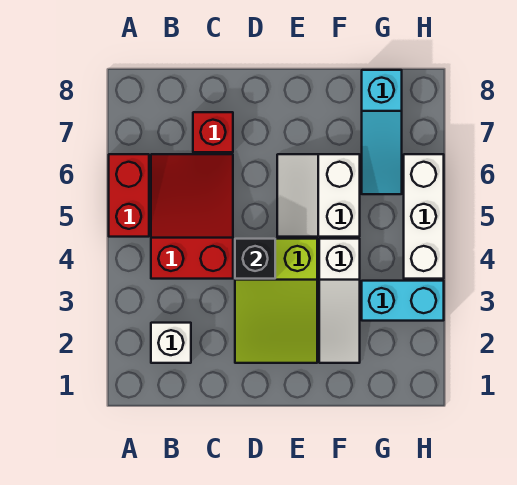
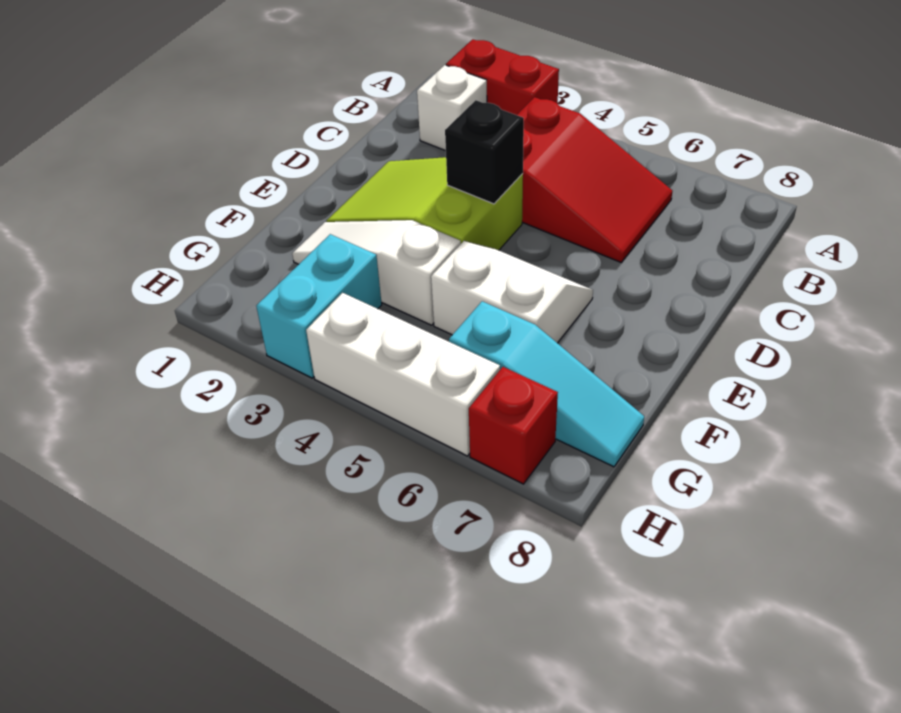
red brick A5:A6 level 1 -> red brick A2:A3 level 1
red brick C7 level 1 -> red brick H7 level 1
cyan slope G6:G8 level 1 top 8 -> cyan slope G6:G8 level 1 top 6

